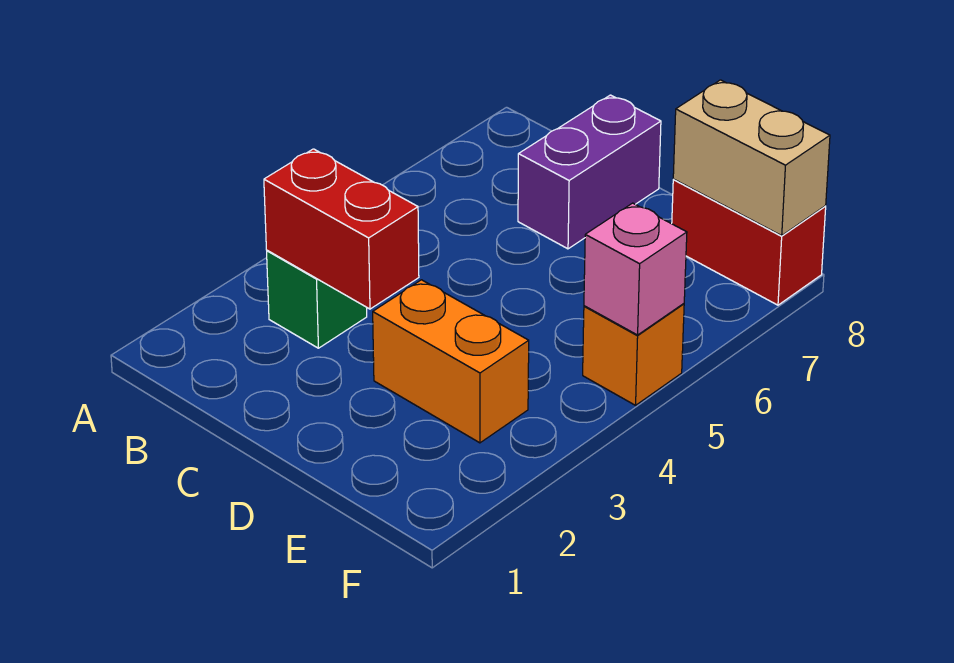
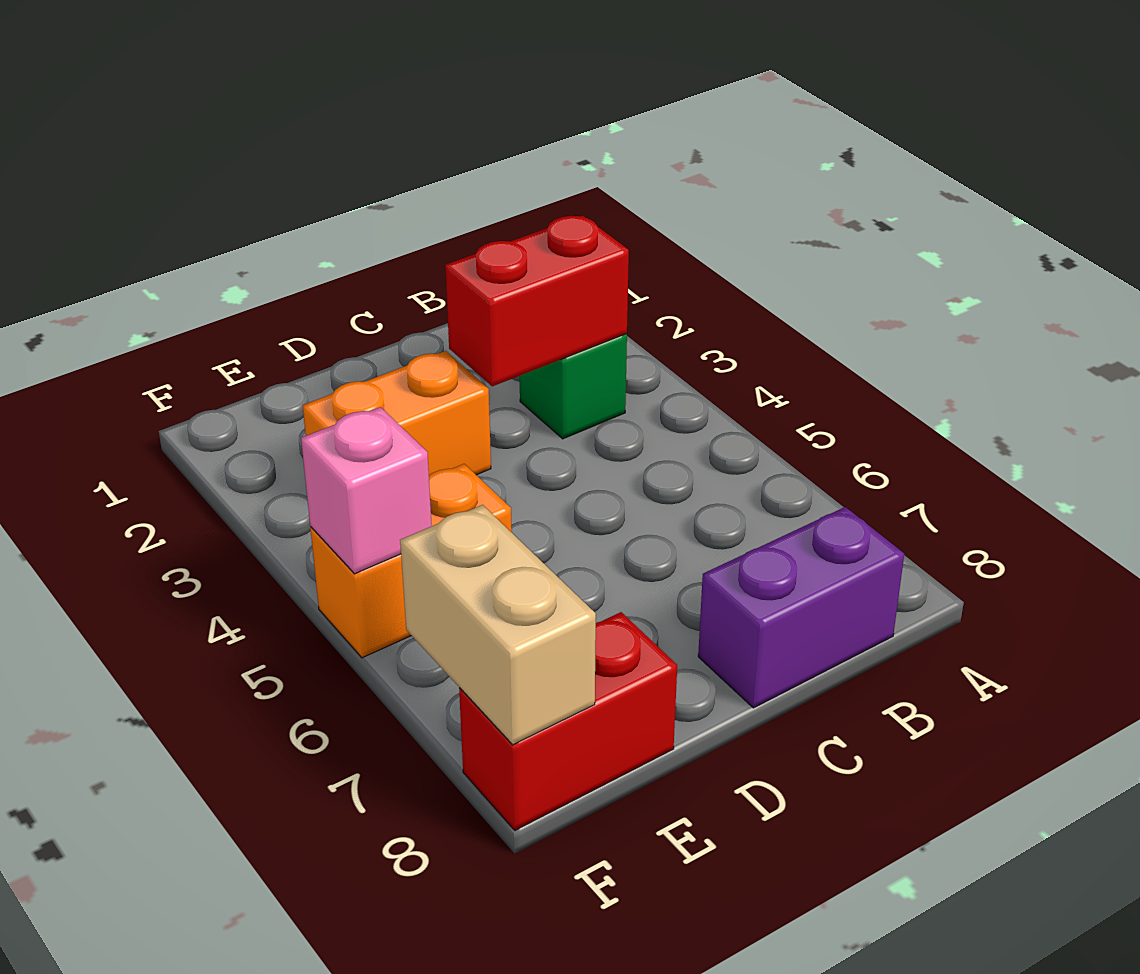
purple brick C7:C8 level 1 -> purple brick B8:C8 level 1
tan brick E8:F8 level 2 -> tan brick F7:F8 level 2
orange brick F5 level 1 -> orange brick E5:F5 level 1

